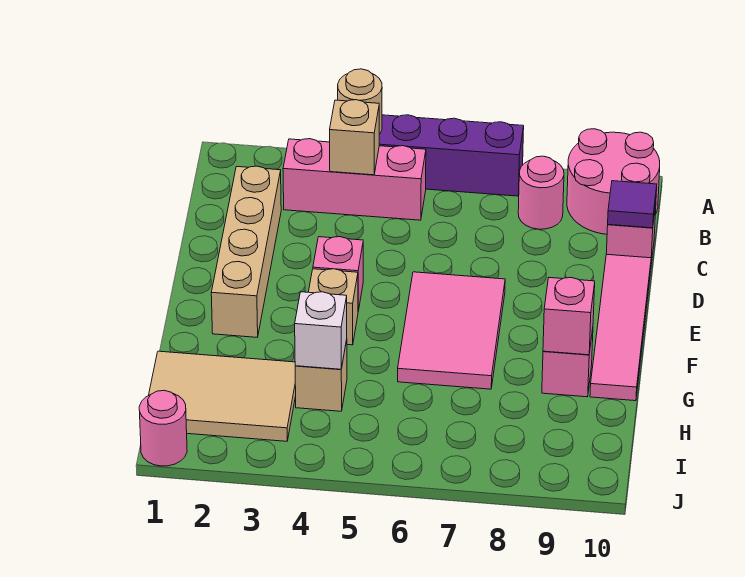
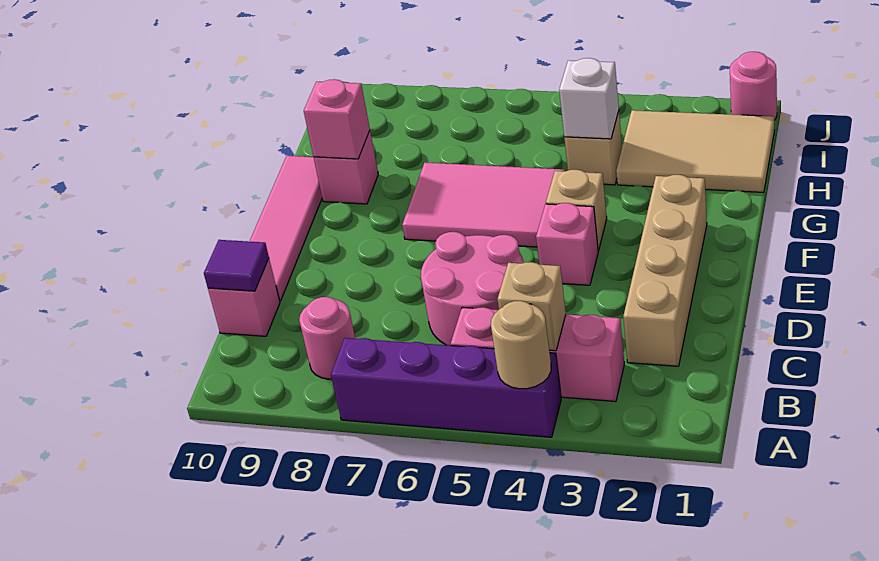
pink round brick A9:B10 level 1 -> pink round brick C5:D6 level 1
pink tile E6:G7 level 1 -> pink tile F5:G7 level 1

